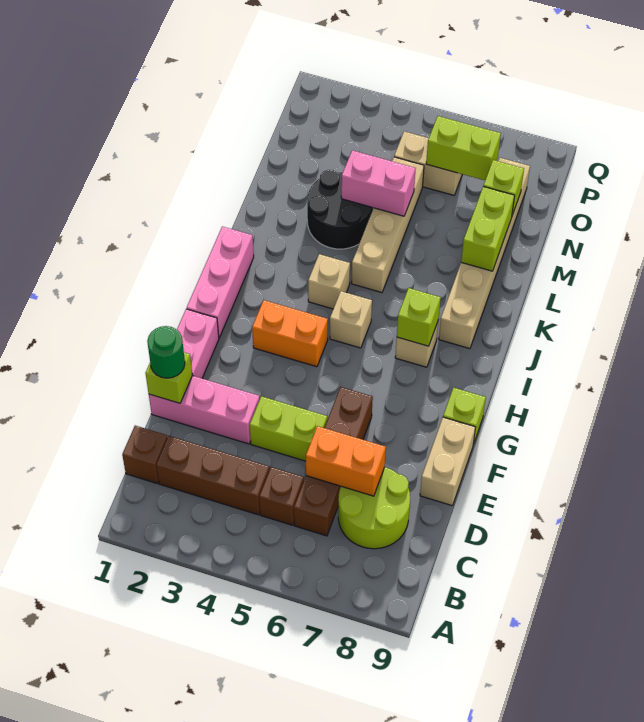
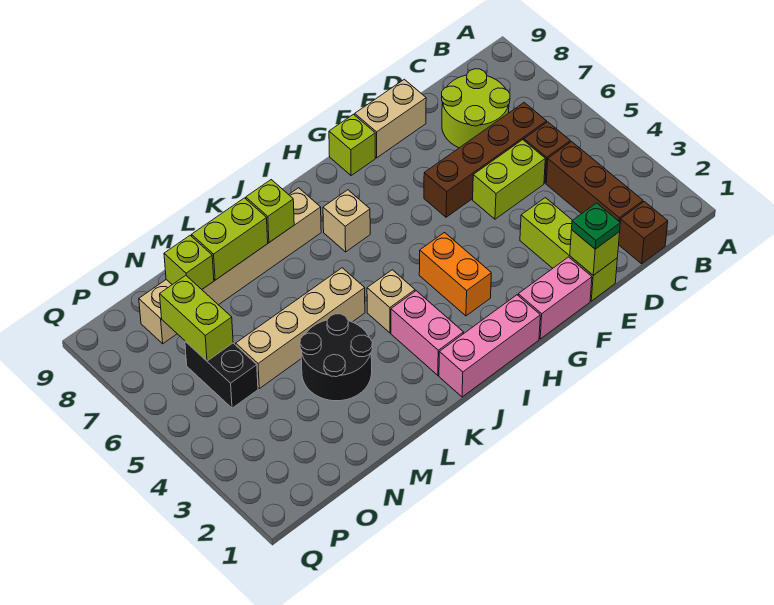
orange brick D6:D7 level 2 -> none
pink brick E1:E3 level 1 -> lime brick E1:E3 level 1
green round brick E1 level 3 -> green plate E1 level 3
lime brick E4:E5 level 1 -> lime brick D5:E5 level 1
tan brick I5 level 1 -> none
lime brick I7 level 2 -> lime brick K8 level 2
pink brick M4:M5 level 2 -> pink brick J2:J3 level 1
tan brick O5:O6 level 1 -> black brick O5:O6 level 1

